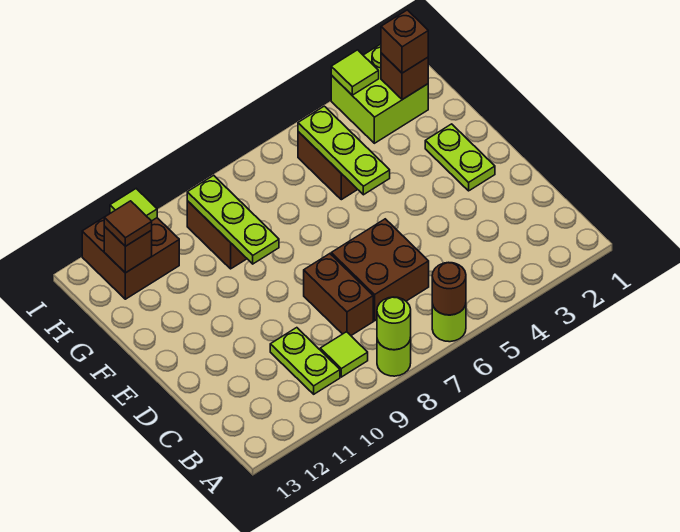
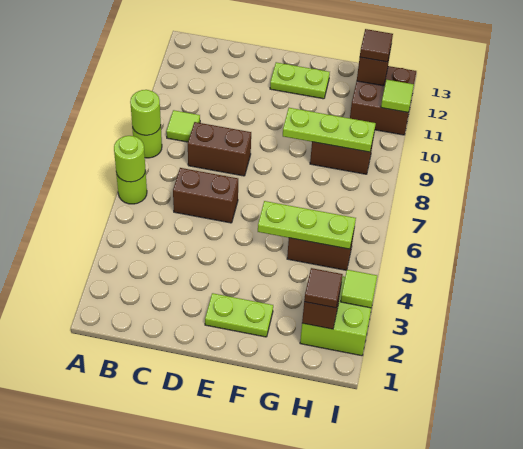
brown round brick A6 level 2 -> lime round brick A6 level 2
lime plate B10:C10 level 1 -> lime plate E12:F12 level 1
brown brick C6:D7 level 1 -> brown brick C6:D6 level 1
brown brick H2 level 3 -> brown tile H2 level 3

